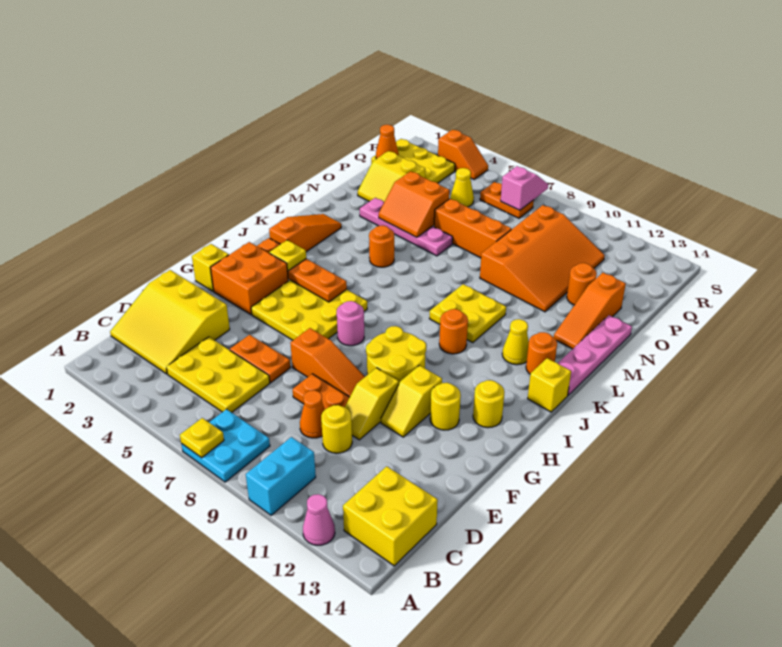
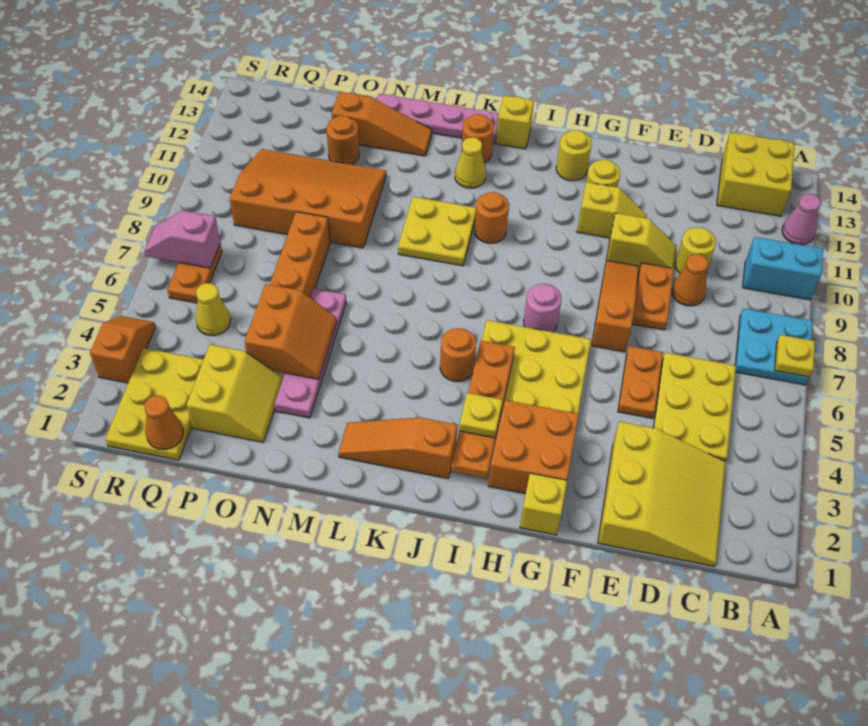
yellow round brick G9:H10 level 1 -> none
orange round brick L5 level 1 -> orange round brick J5 level 1

